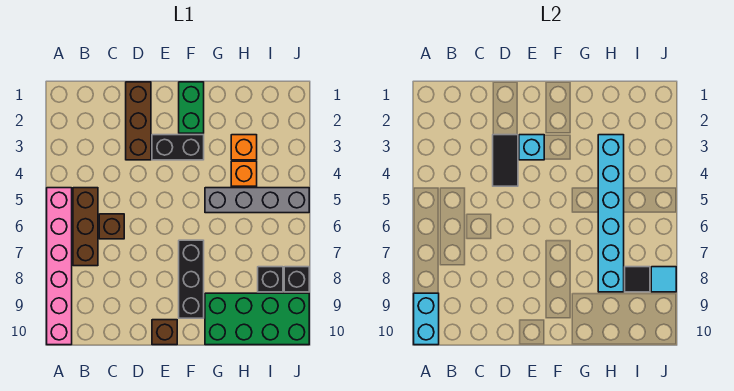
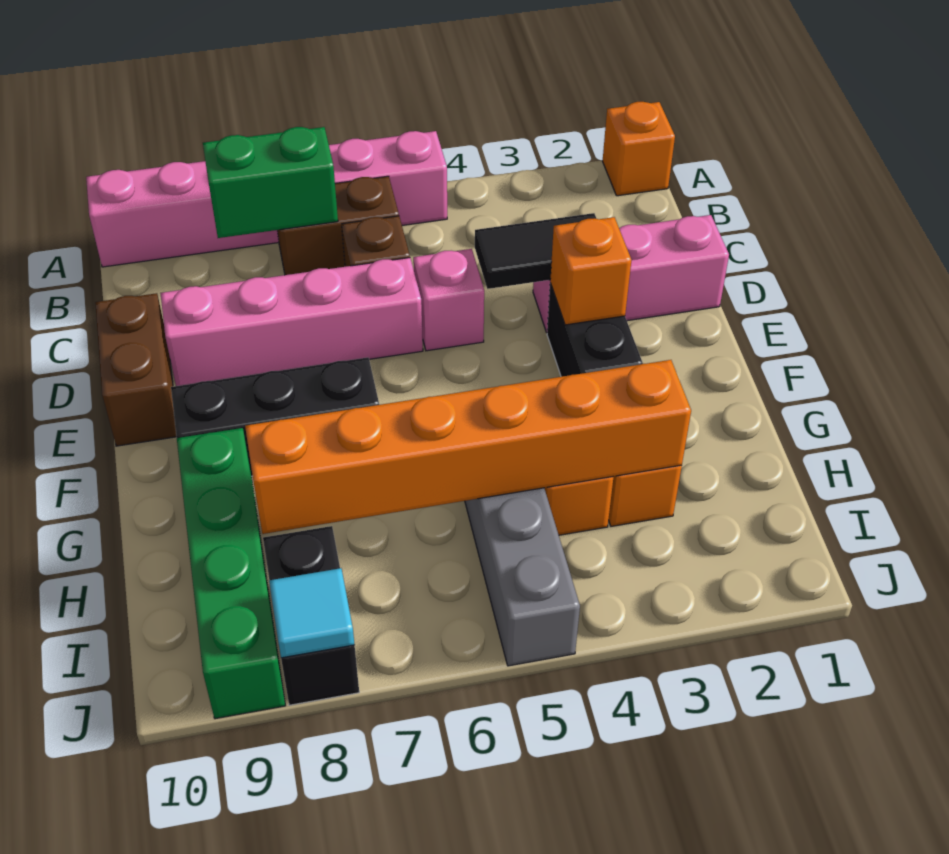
none -> orange brick A1 level 1
cyan brick A9:A10 level 2 -> none
brown brick B5:B7 level 1 -> brown brick B6:B7 level 1
brown brick D1:D3 level 1 -> pink brick D1:D3 level 1
none -> pink brick D5 level 1
none -> pink brick D6:D9 level 1
cyan brick E3 level 2 -> orange brick E3 level 2
brown brick E10 level 1 -> brown brick D10:E10 level 1
green brick F1:F2 level 1 -> green brick B7:B8 level 2
green brick G9:J10 level 1 -> green brick G9:J9 level 1
cyan brick H3:H8 level 2 -> orange brick H3:H8 level 2
black tile I8 level 2 -> none

